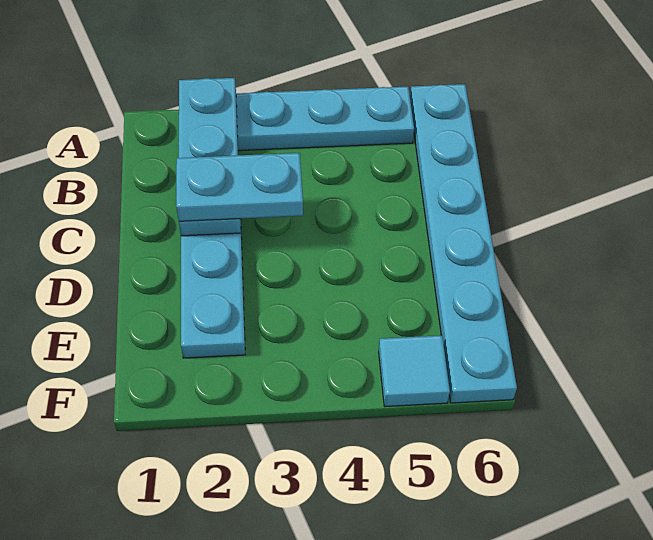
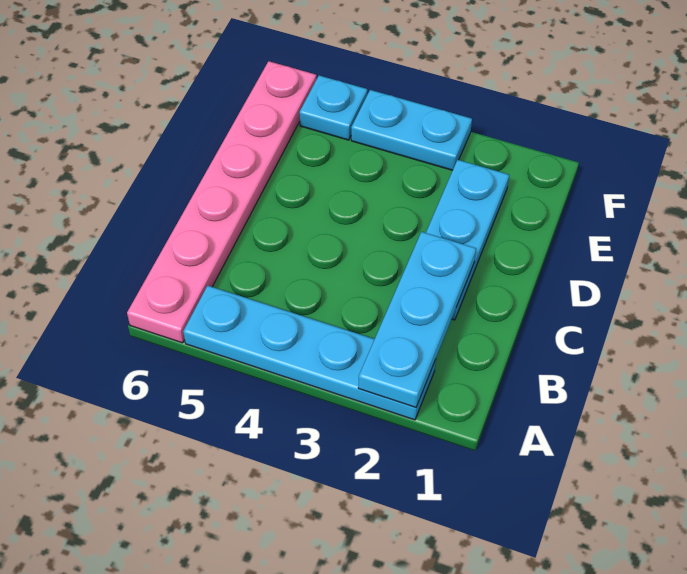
cyan plate A6:F6 level 1 -> pink plate A6:F6 level 1
cyan plate C2:C3 level 3 -> cyan plate F3:F4 level 1
cyan tile F5 level 1 -> cyan plate F5 level 1

